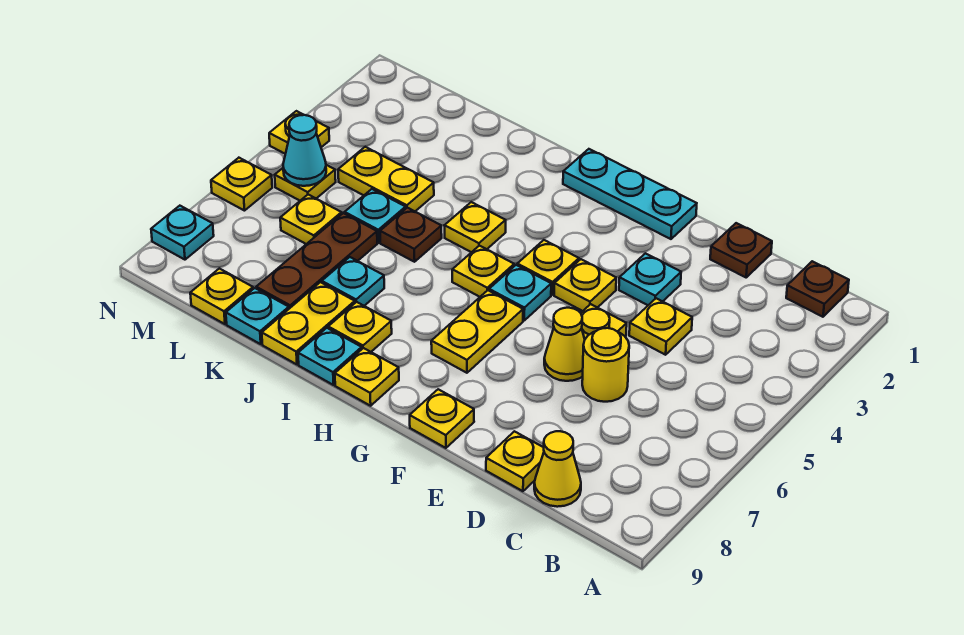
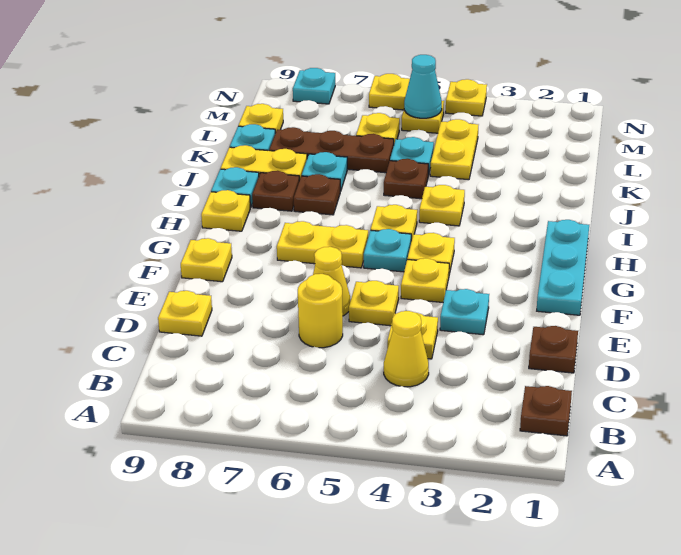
yellow cone C9 level 1 -> yellow cone C4 level 1
none -> brown plate I7 level 1
yellow plate I8 level 1 -> brown plate I8 level 1

